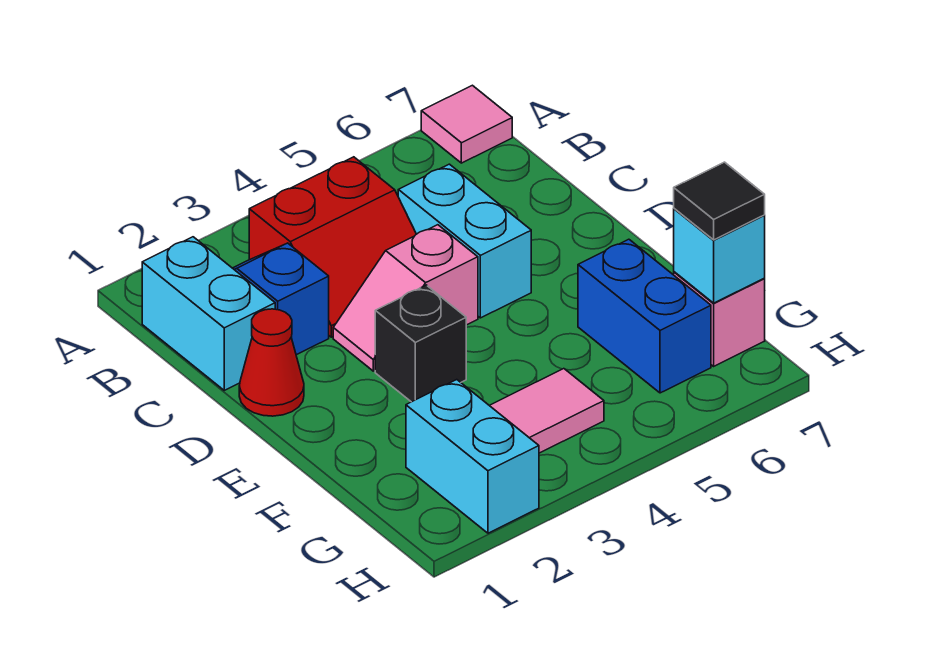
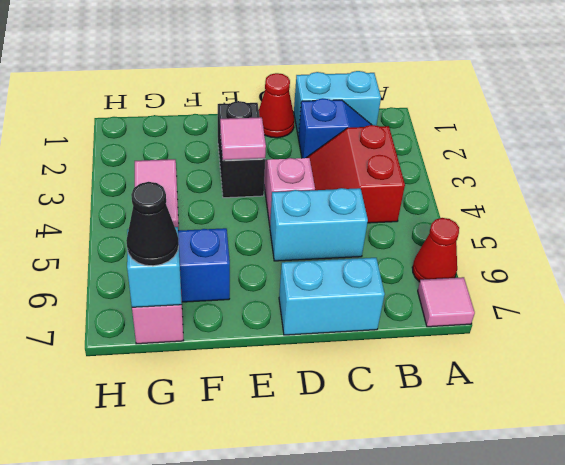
none -> red cone A6 level 1
black brick E3 level 1 -> black brick E2:E3 level 1
none -> pink tile E3 level 2
cyan brick G2:H2 level 1 -> cyan brick C7:D7 level 1
black tile G7 level 3 -> black cone G7 level 3

